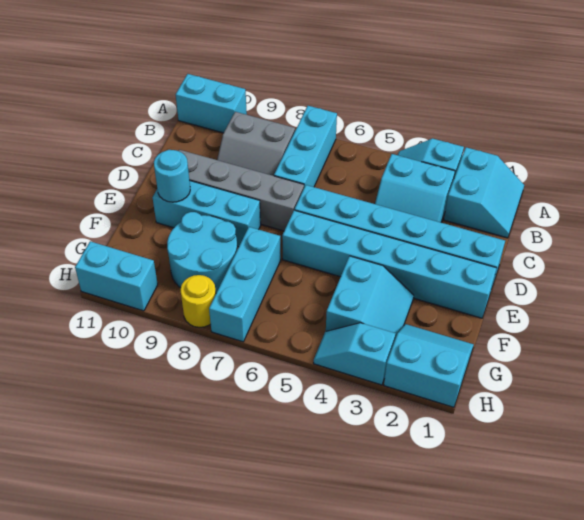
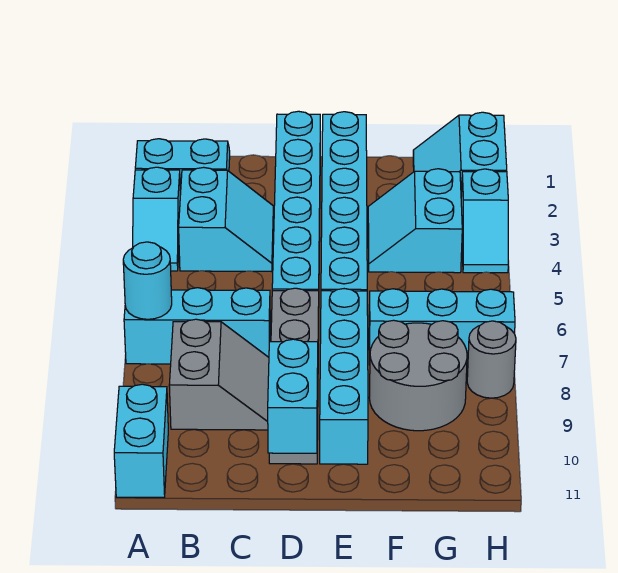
cyan brick E8:E10 level 1 -> cyan brick E7:E10 level 1
cyan round brick E10 level 2 -> cyan round brick A7 level 2
cyan slope F3:G4 level 1 top 4 -> cyan slope F3:G4 level 1 top G
cyan round brick F8:G9 level 1 -> grey round brick F8:G9 level 1
yellow round brick H8 level 1 -> grey round brick H8 level 1
cyan brick H10:H11 level 1 -> cyan brick D10:D11 level 2

